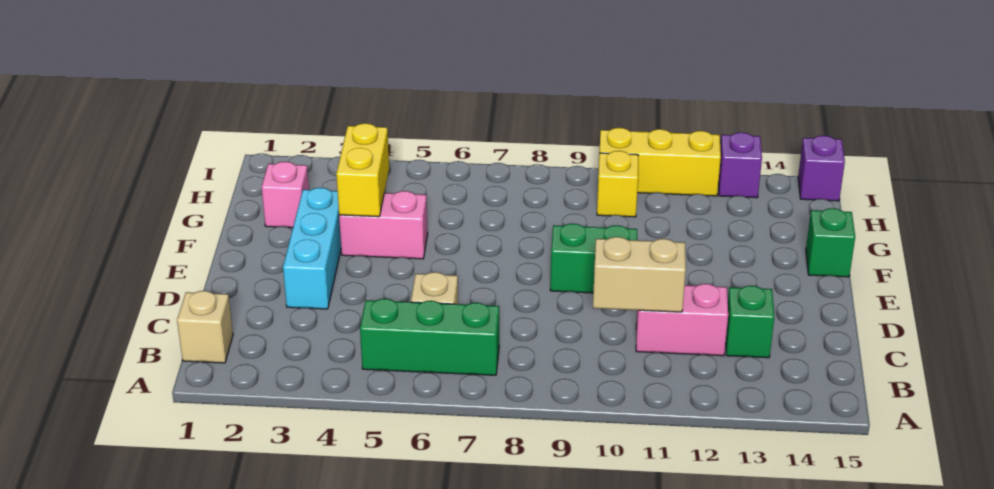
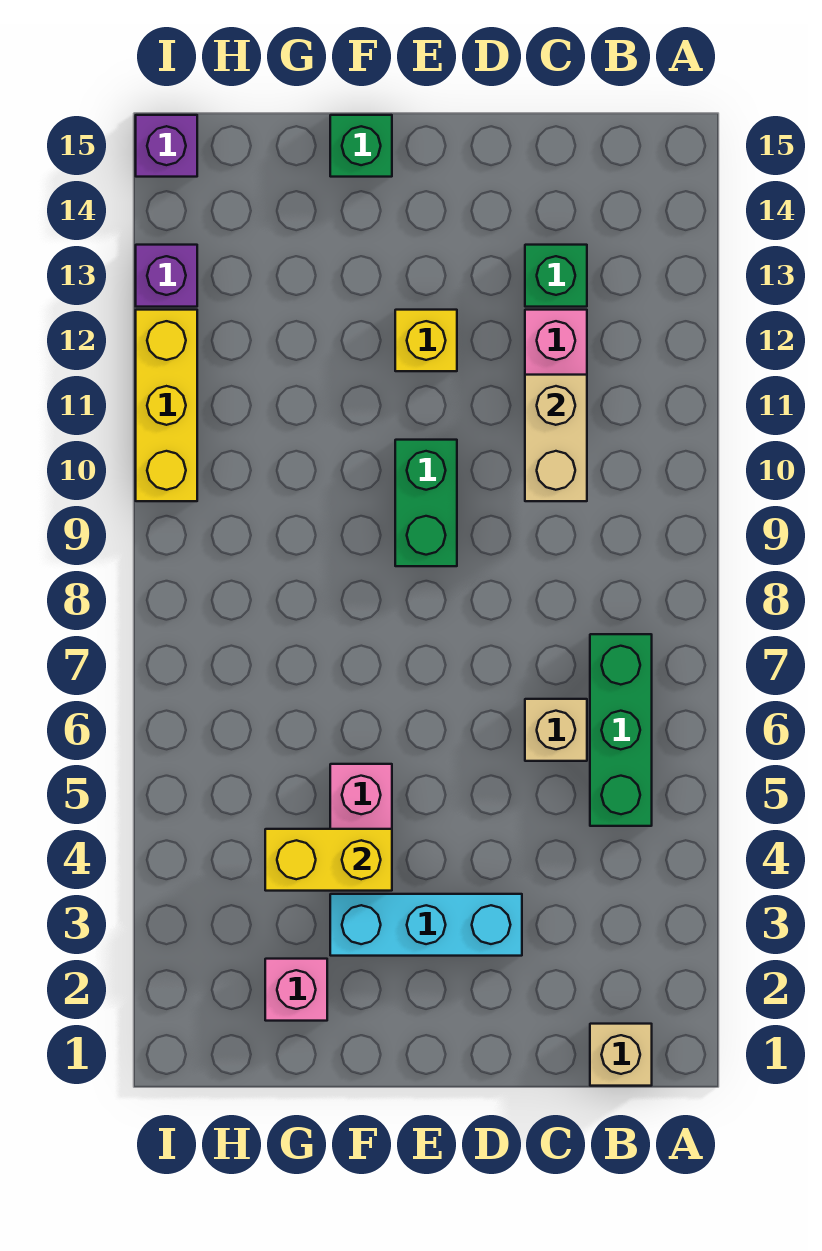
yellow brick H10 level 1 -> yellow brick E12 level 1

